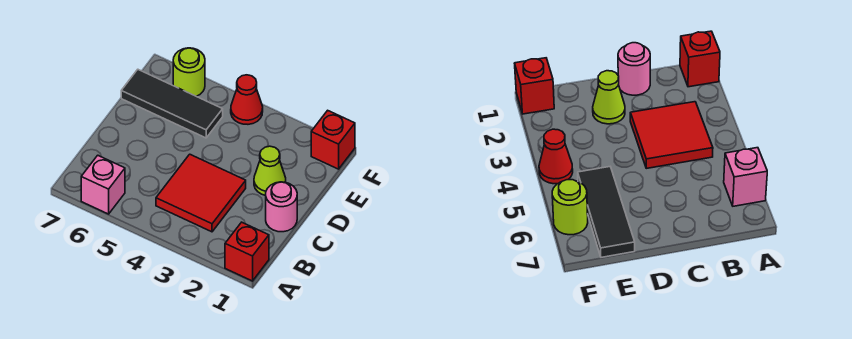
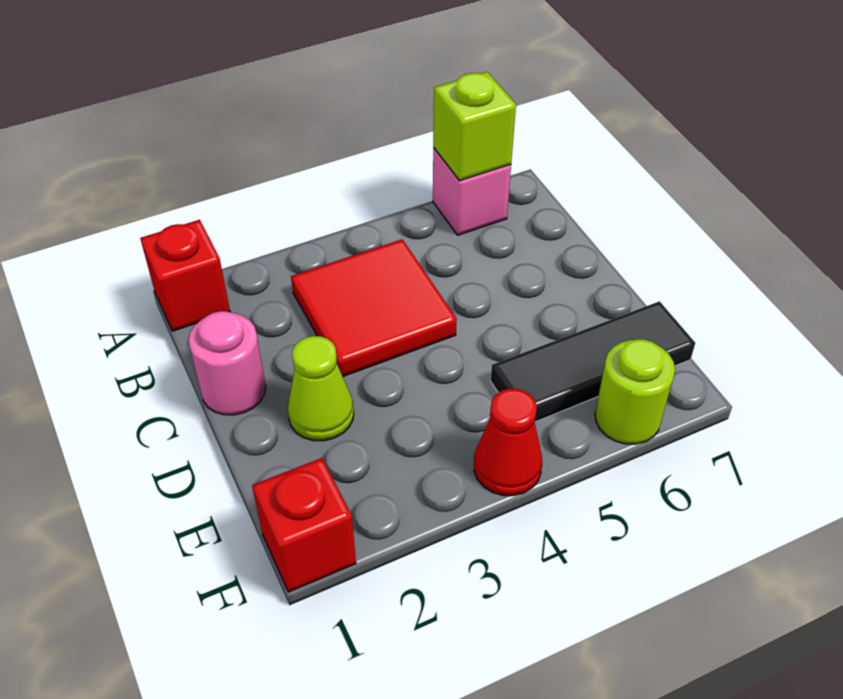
none -> lime brick A6 level 2

